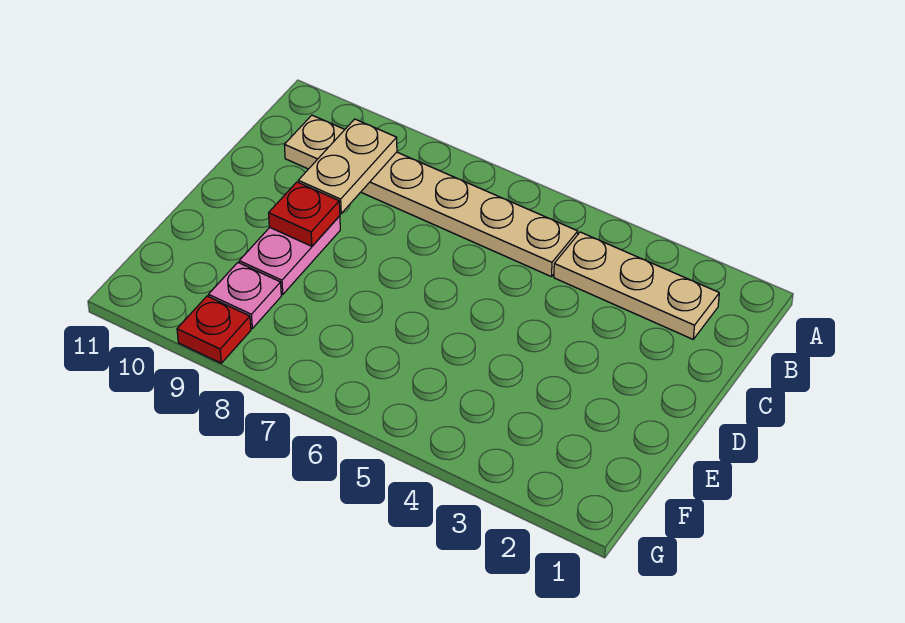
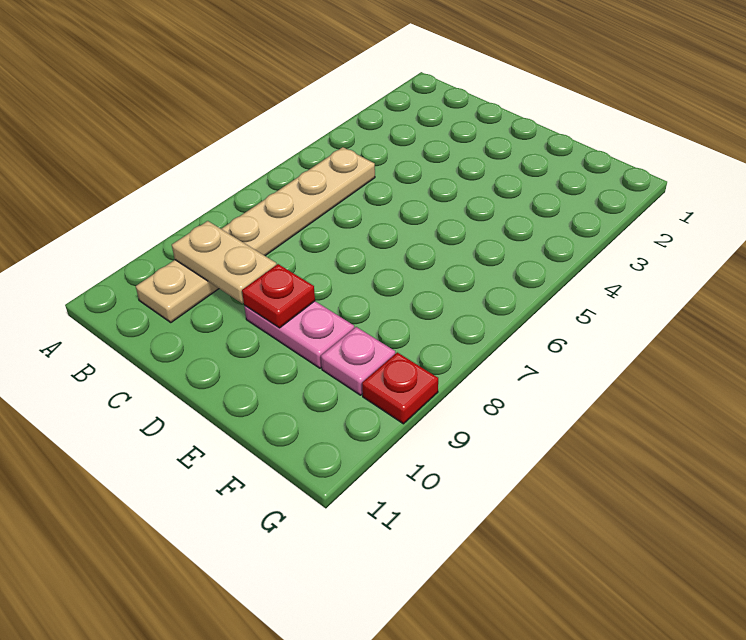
tan plate B2:B4 level 1 -> none

